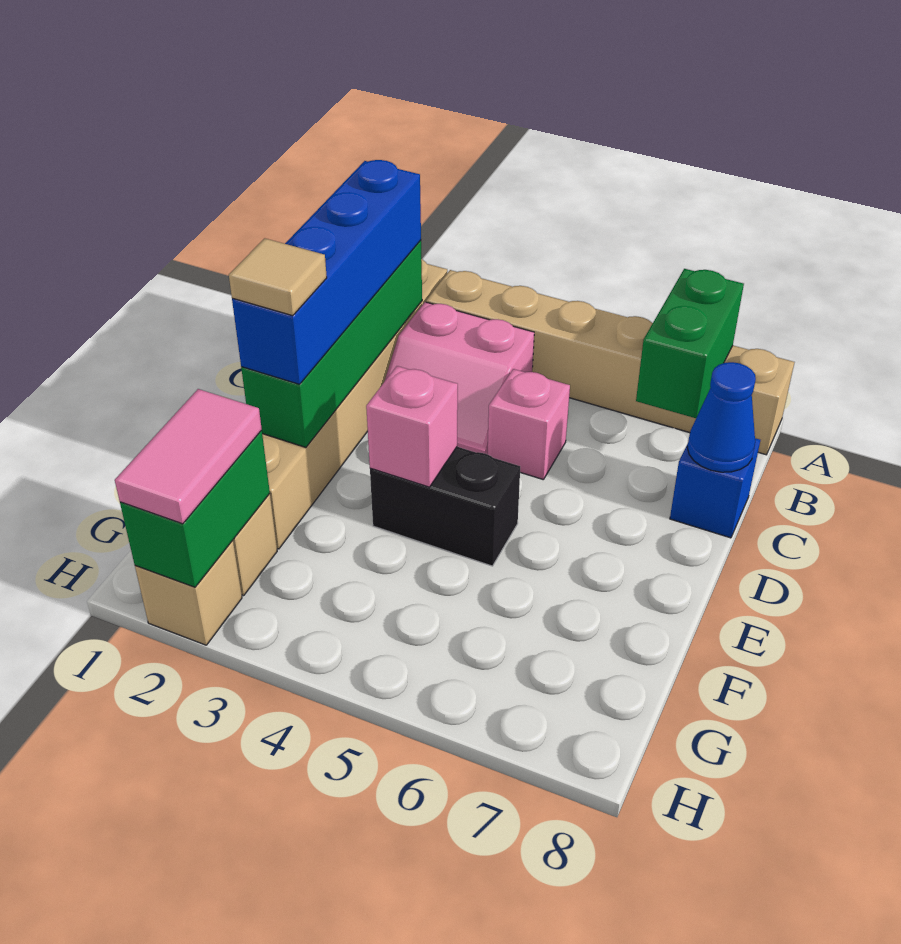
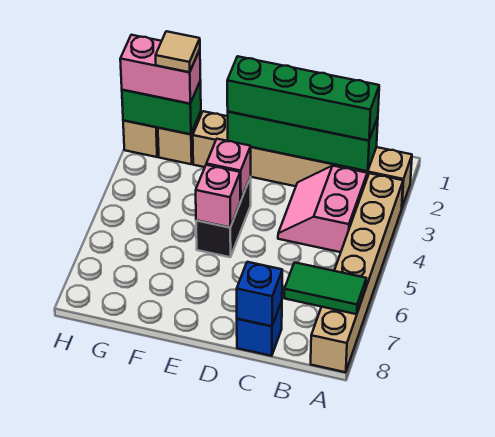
green brick A7:B7 level 2 -> green tile A7:B7 level 2
blue brick B2:E2 level 3 -> green brick B2:E2 level 3
pink brick C5 level 1 -> pink brick E5 level 2
blue cone C8 level 2 -> blue brick C8 level 2
tan tile E2 level 4 -> tan tile G2 level 4
pink tile G2:H2 level 3 -> pink brick G2:H2 level 3

